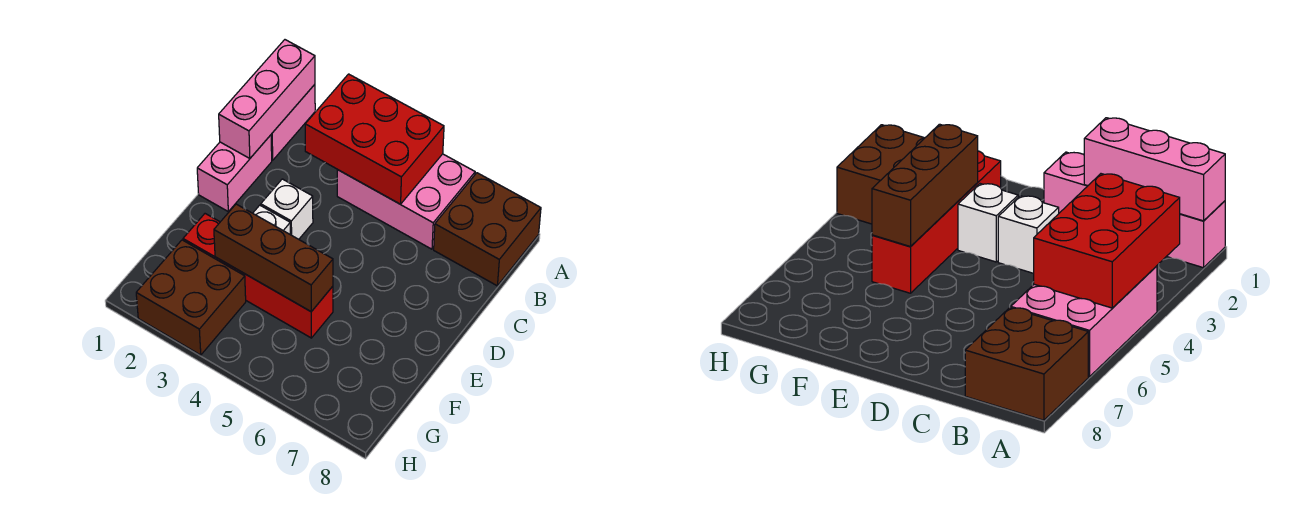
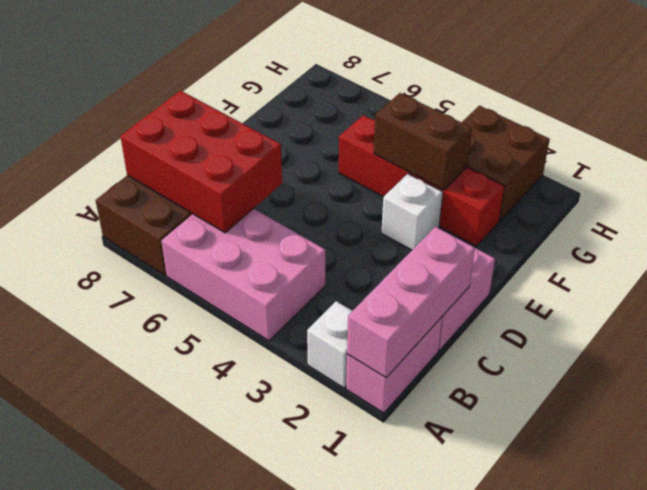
red brick A3:B5 level 2 -> red brick B6:C8 level 2
white brick D3 level 1 -> white brick A2 level 1
brown brick F3:F5 level 2 -> brown brick F3:F4 level 2

